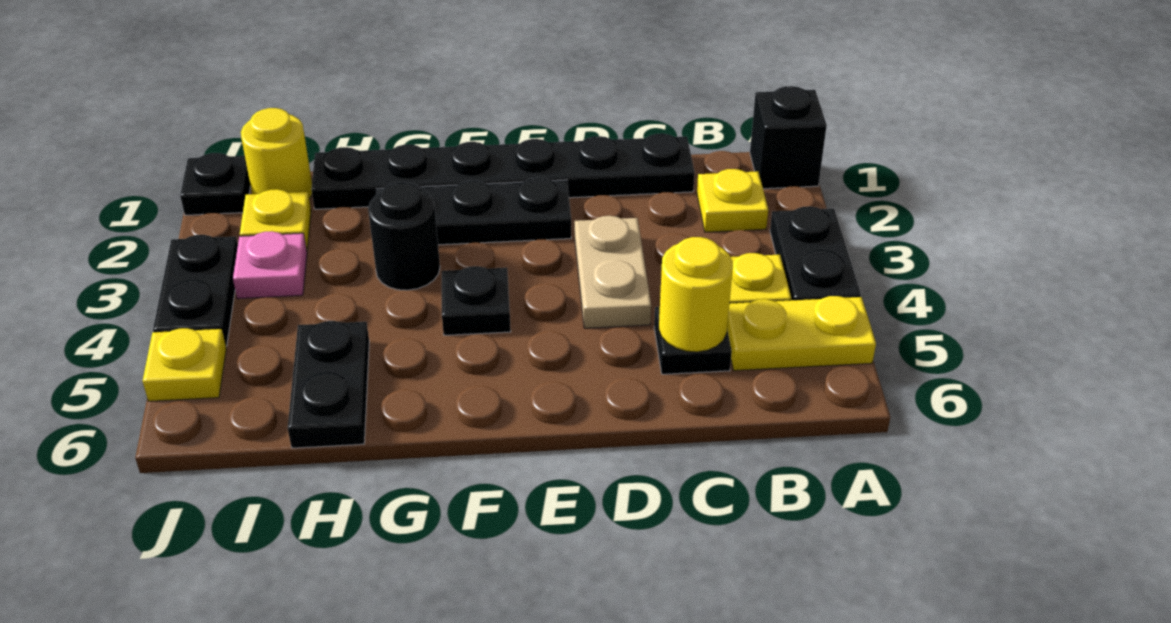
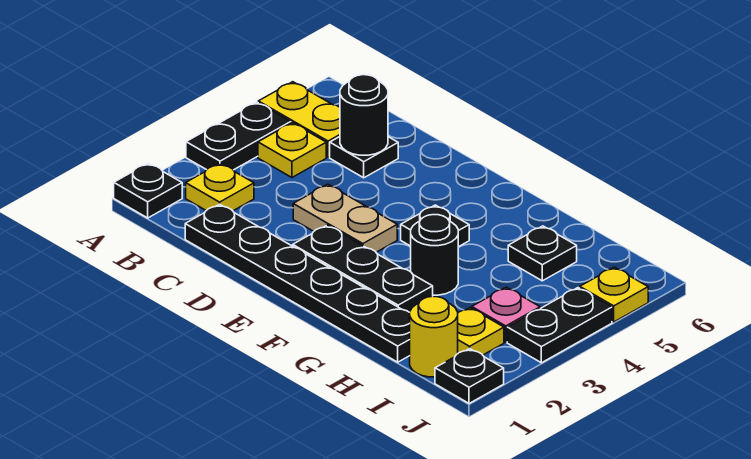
black brick A1 level 1 -> black plate A1 level 1
yellow round brick C5 level 2 -> black round brick C5 level 2
tan plate D3:D4 level 1 -> tan plate D3:E3 level 1
black plate H5:H6 level 1 -> black plate H5 level 1

